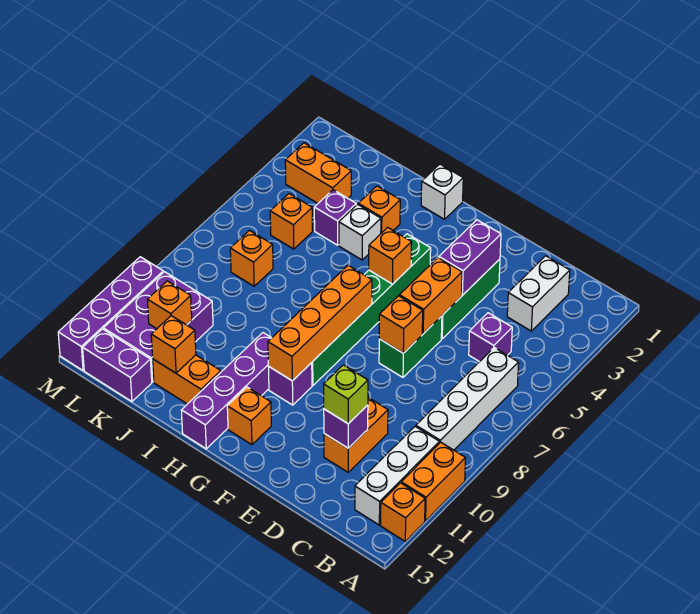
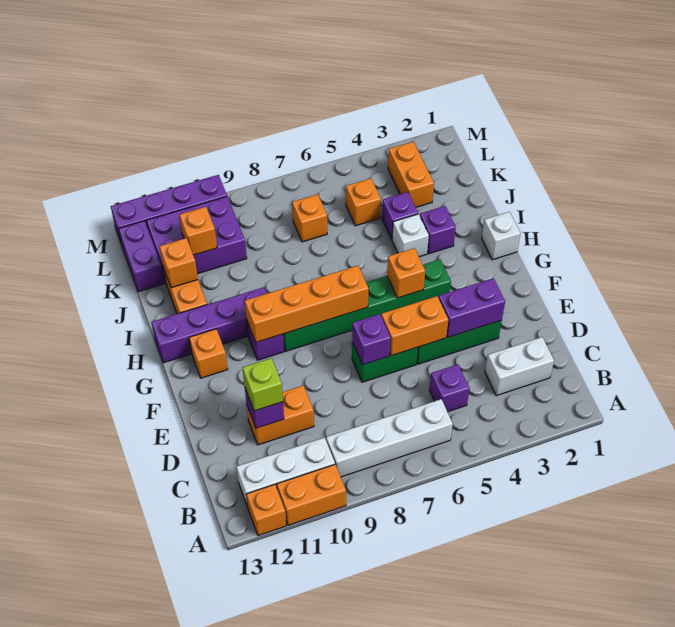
orange brick E7 level 2 -> purple brick E7 level 2
orange brick I3 level 1 -> purple brick I3 level 1

